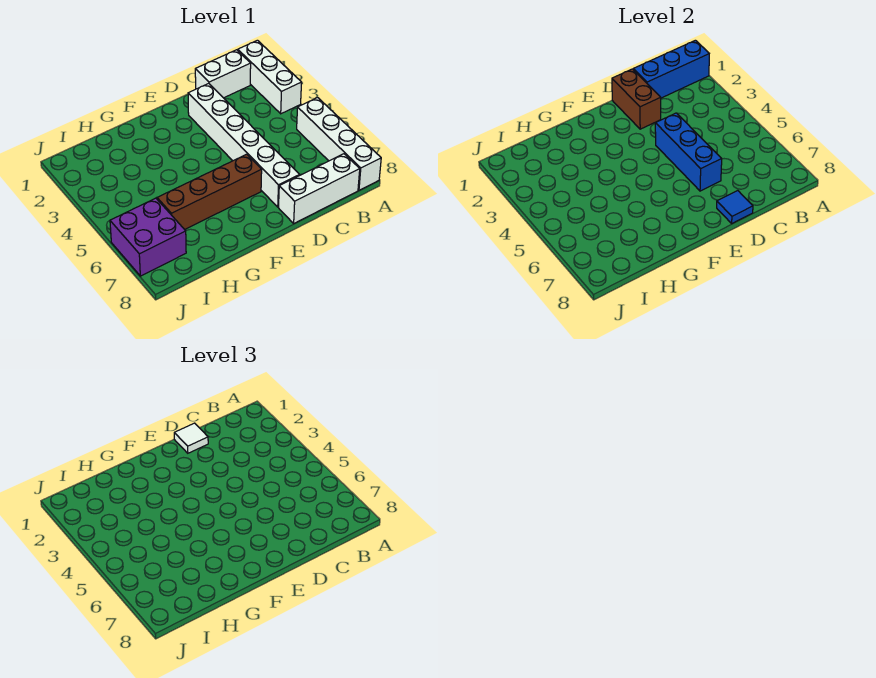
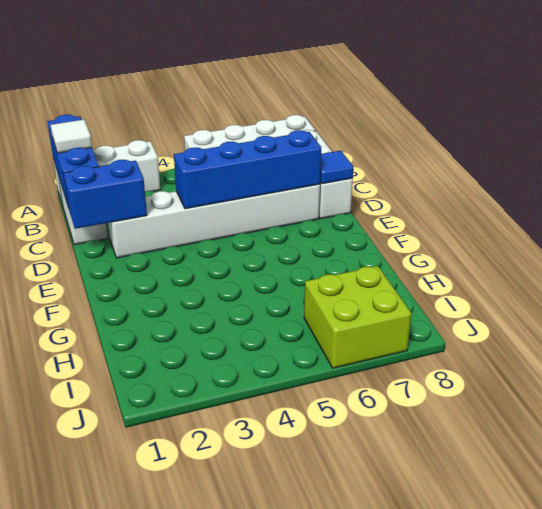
brown brick D1:D2 level 2 -> blue brick D1:D2 level 2
white tile D1 level 3 -> white tile B1 level 3
blue brick D4:D6 level 2 -> blue brick D4:D7 level 2
brown brick E6:H6 level 1 -> none
purple brick I6:J7 level 1 -> lime brick I6:J7 level 1

